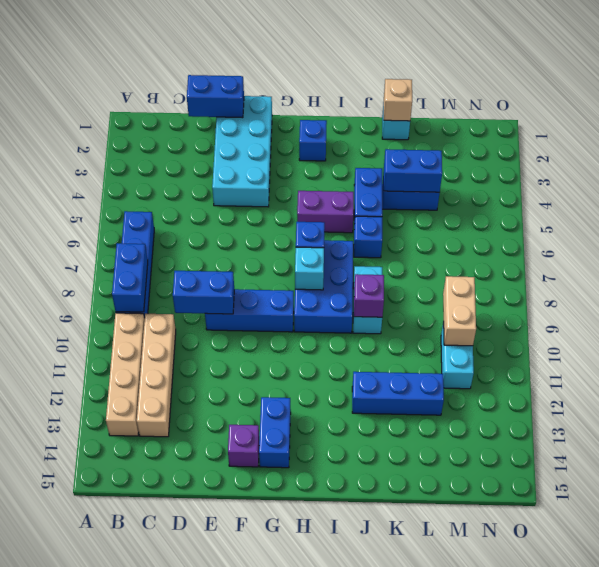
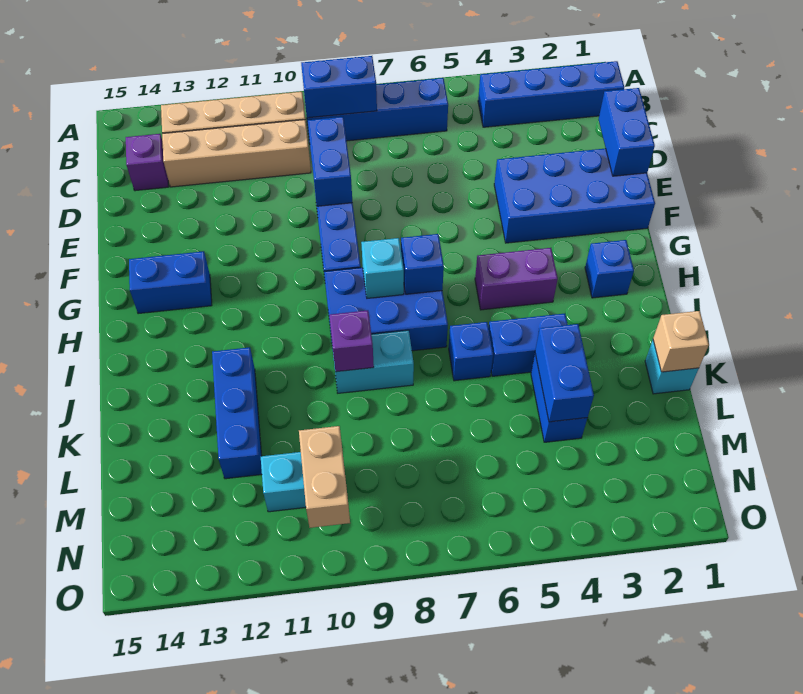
none -> blue brick B1:B4 level 1
cyan brick E1:F4 level 1 -> blue brick E1:F4 level 1
purple brick F14 level 1 -> purple brick C14 level 1
purple brick H5:I5 level 1 -> purple brick H4:H5 level 1
tan brick M9:M10 level 2 -> tan brick M10:N10 level 2

